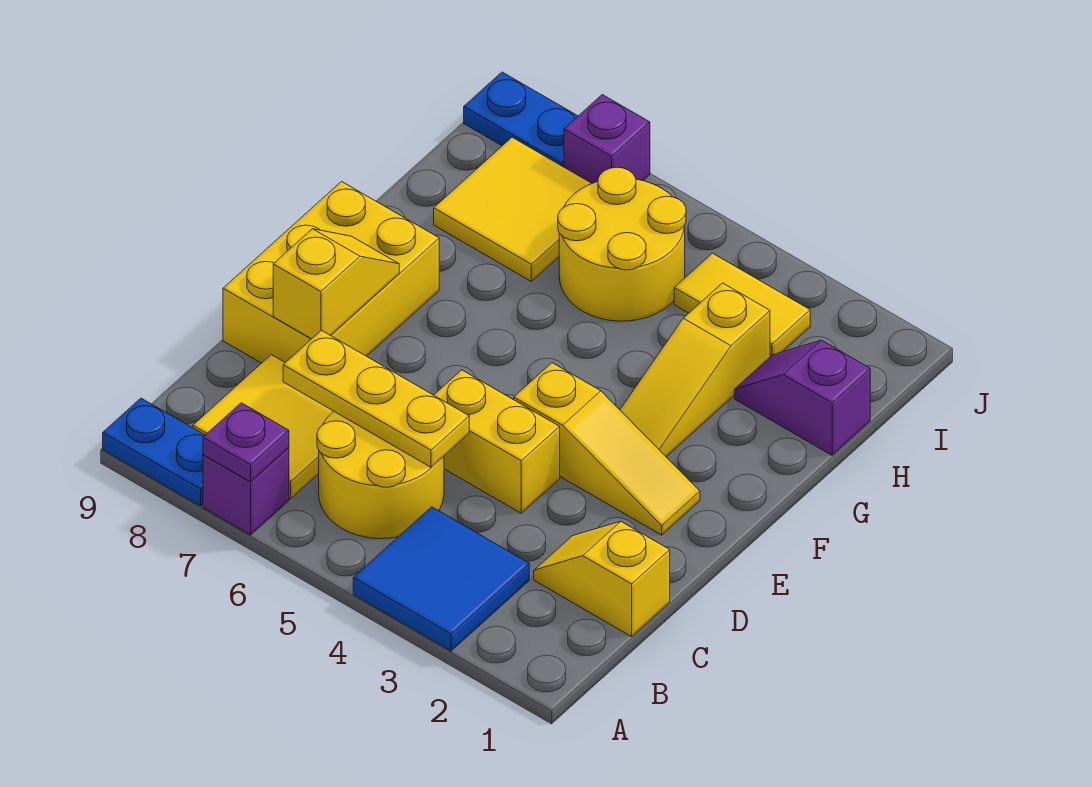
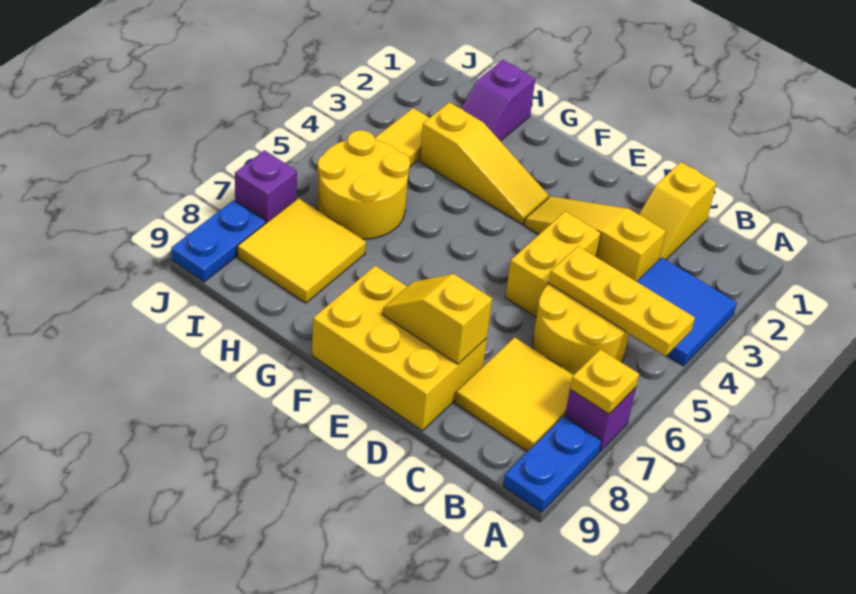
purple plate A7 level 2 -> yellow plate A7 level 2
yellow plate C5:C7 level 2 -> yellow plate A5:C5 level 2
yellow slope E2:E4 level 1 top 4 -> yellow slope C3:E3 level 1 top C

